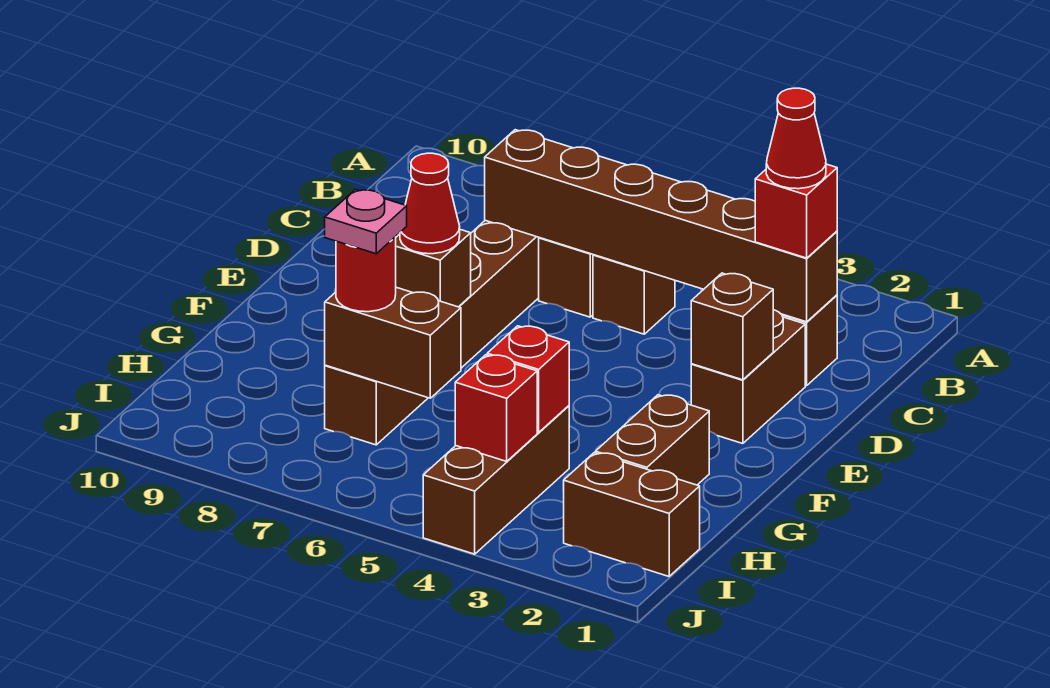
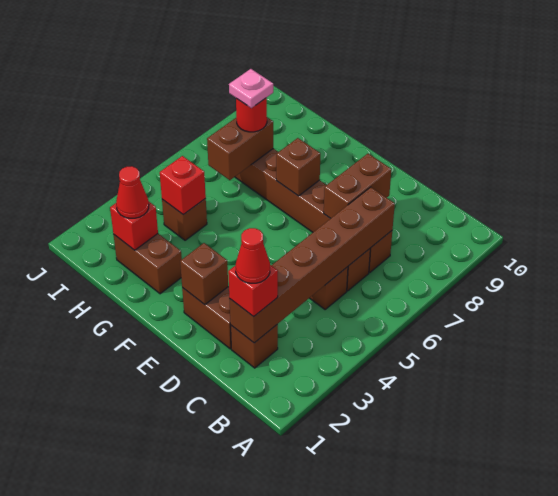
red cone F7 level 3 -> red cone H2 level 3
brown brick H4:J4 level 1 -> brown brick H4 level 1
brown brick I1:I2 level 1 -> brown brick D7:D8 level 2
red brick I4 level 2 -> red brick H2 level 2

